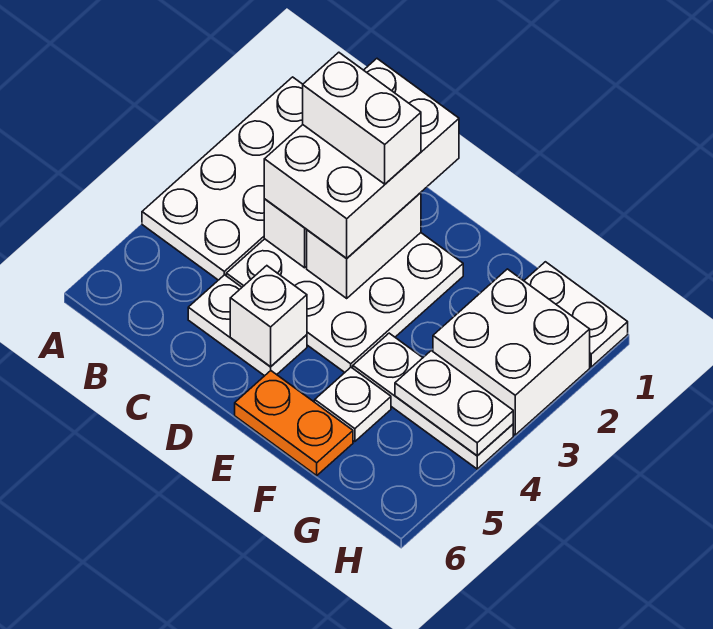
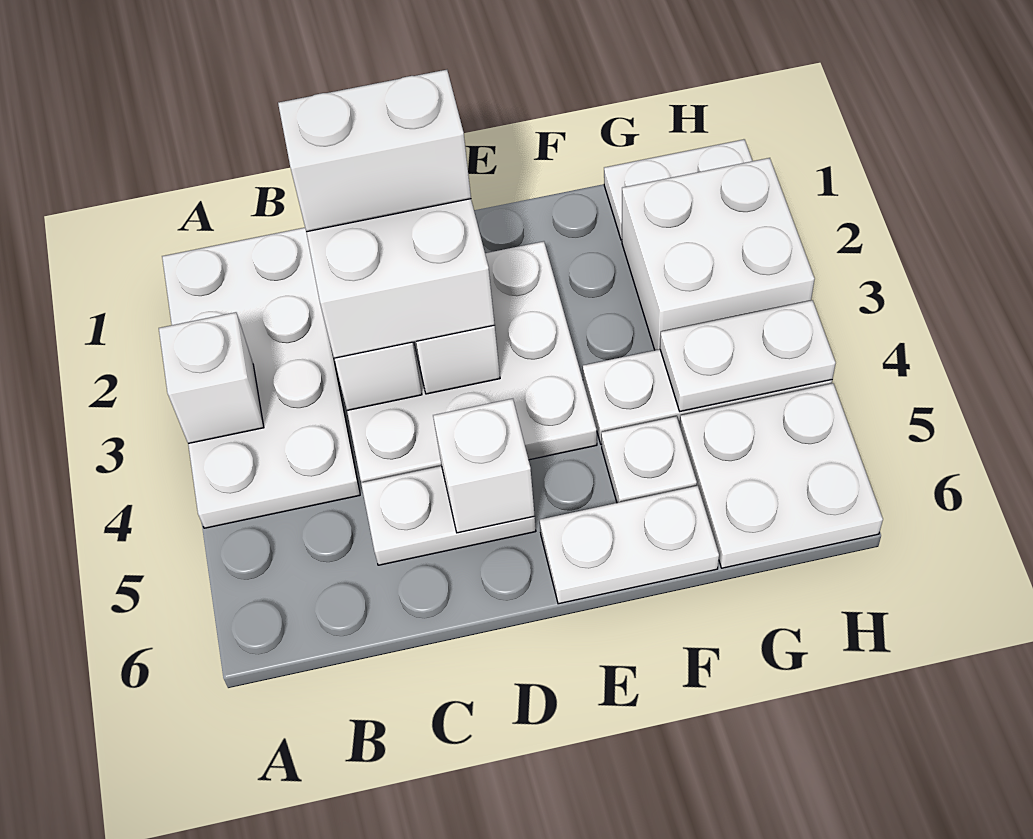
none -> white brick A3 level 2
orange plate E6:F6 level 1 -> white plate E6:F6 level 1
none -> white plate G5:H6 level 1

